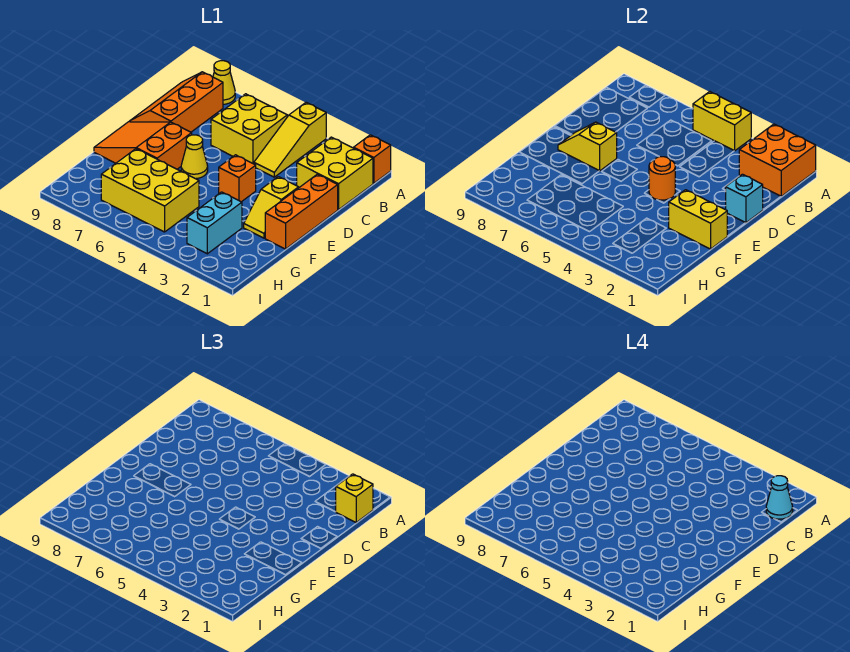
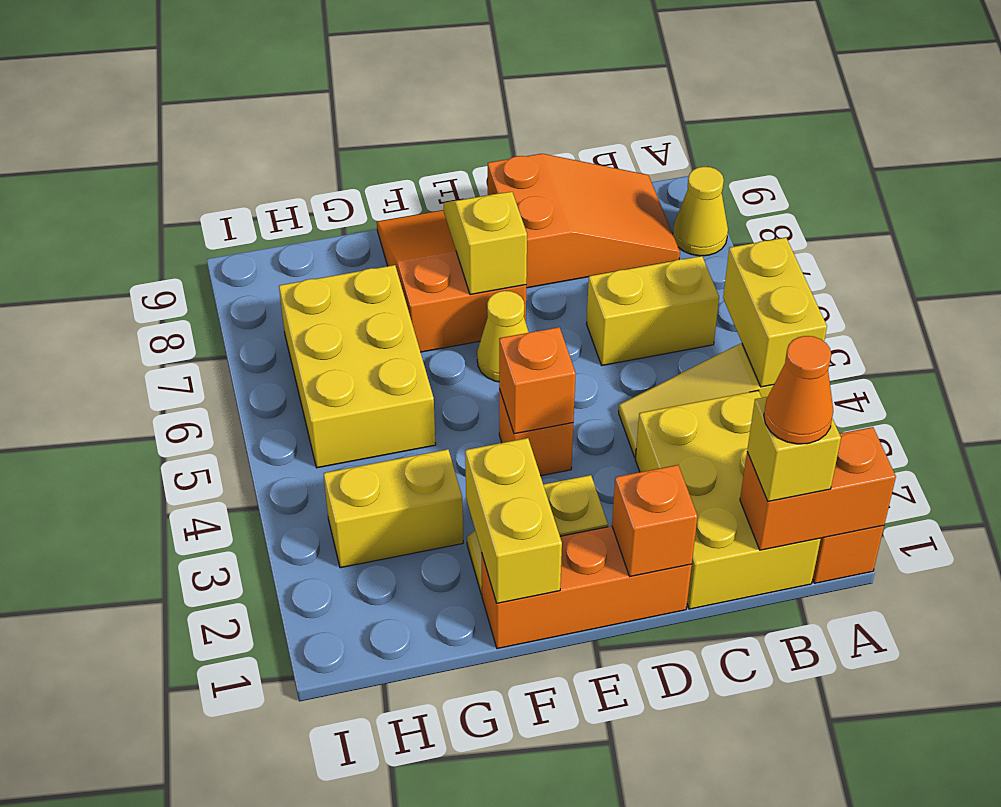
orange brick A1:B2 level 2 -> orange brick A1:B1 level 2
yellow brick B1:C2 level 1 -> yellow brick B1:C3 level 1
cyan cone B1 level 4 -> orange cone B1 level 4
yellow brick B5:C6 level 1 -> yellow brick B6:C6 level 1
orange slope B8:D9 level 1 top 8 -> orange slope B8:D9 level 1 top D
cyan brick D1 level 2 -> orange brick D1 level 2
orange round brick E4 level 2 -> orange brick E4 level 2
cyan brick G3:H3 level 1 -> yellow brick G3:H3 level 1

